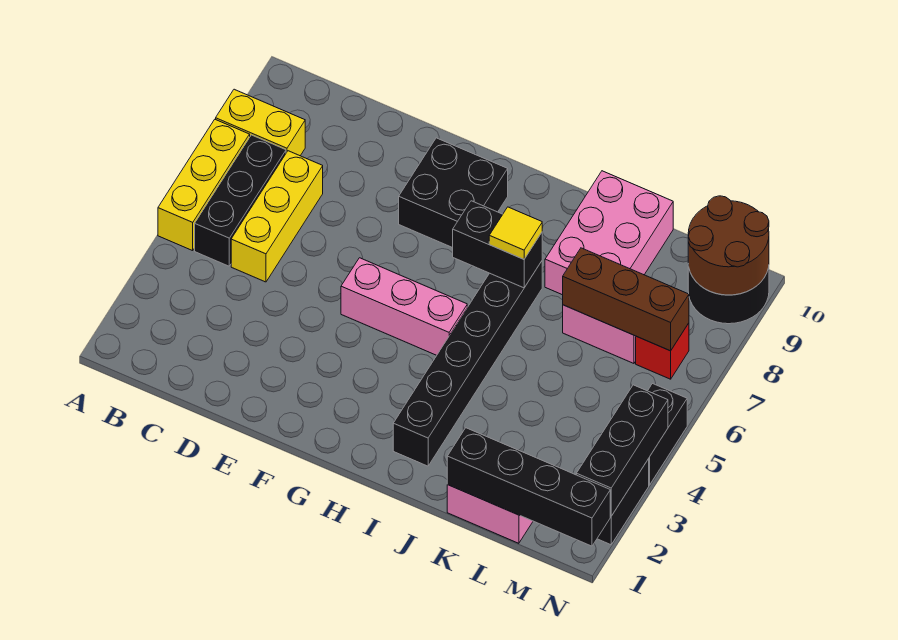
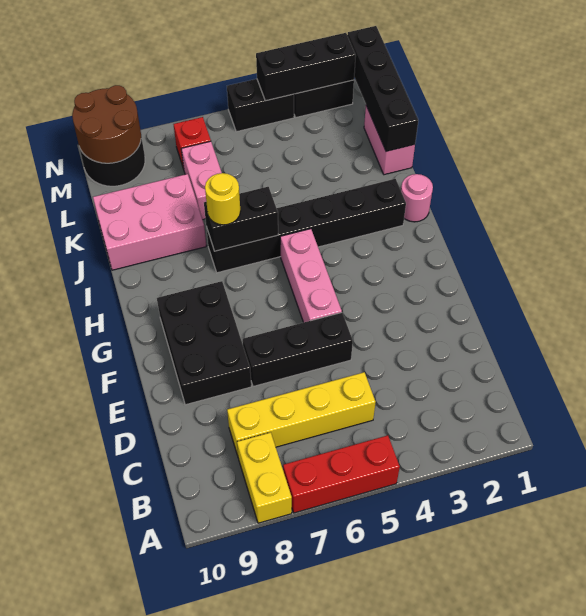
yellow brick A5:A7 level 1 -> red brick A5:A7 level 1
black brick B5:B7 level 1 -> black brick E5:E7 level 1
yellow brick C5:C7 level 1 -> yellow brick C5:C8 level 1
black brick F8:G9 level 1 -> black brick E8:G9 level 1
black brick H7:I7 level 2 -> black brick I6:I7 level 2
none -> pink round brick I1 level 1
yellow tile I7 level 3 -> yellow round brick I7 level 3
brown brick K7:M7 level 2 -> none

